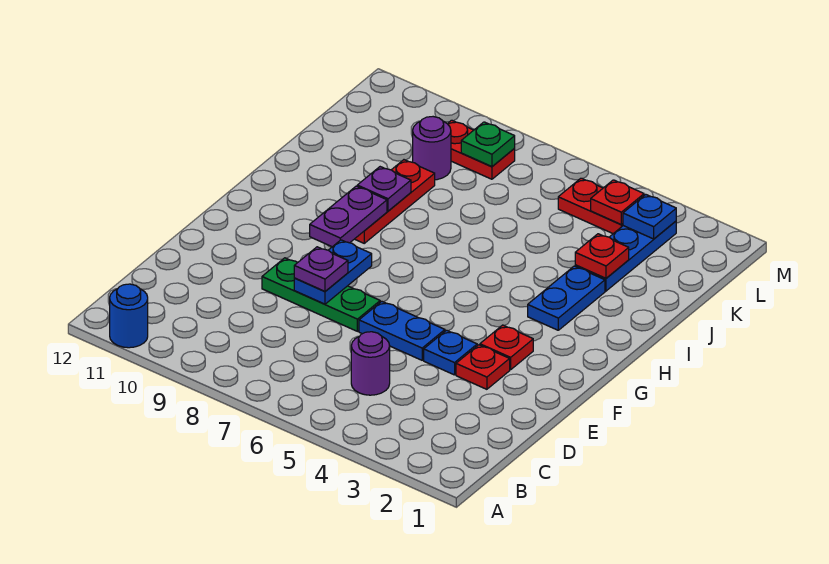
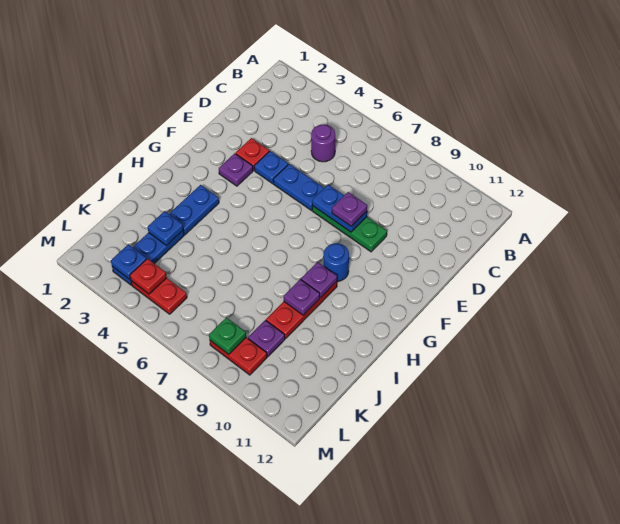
blue round brick A11 level 1 -> blue round brick G9 level 1
blue plate E8:F8 level 2 -> blue plate E7:E8 level 2
red plate F3 level 1 -> purple plate F3 level 1
purple plate G9:H9 level 2 -> purple plate H9 level 2
red plate J3 level 2 -> blue plate J3 level 2
purple round brick K9 level 1 -> purple plate K9 level 1

